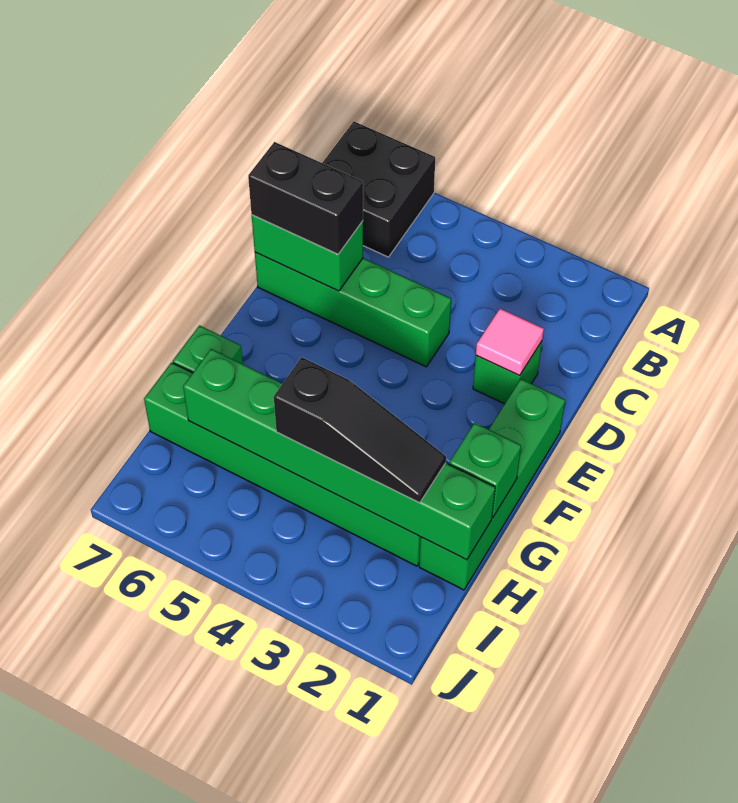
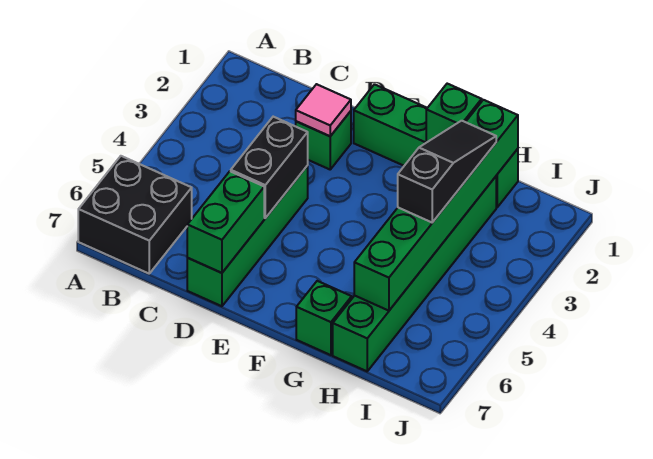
black brick D6:D7 level 3 -> black brick D4:D5 level 2

